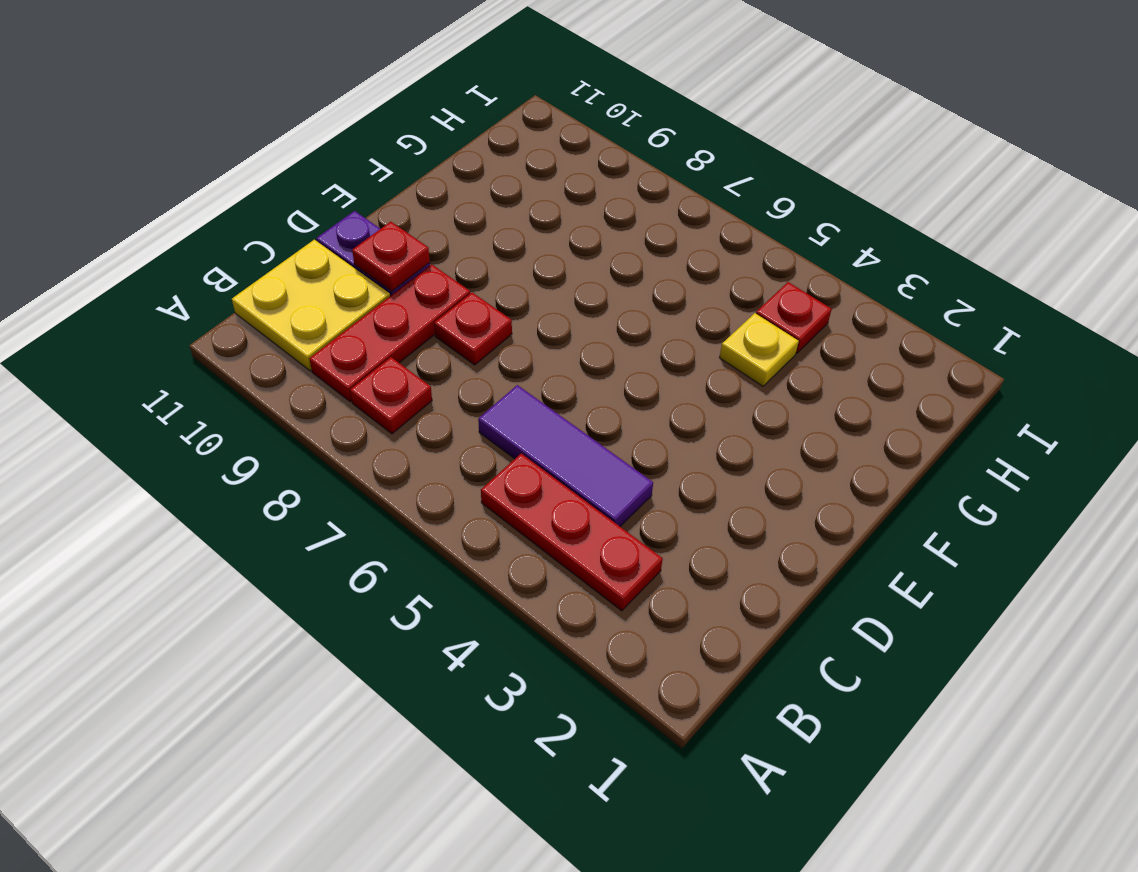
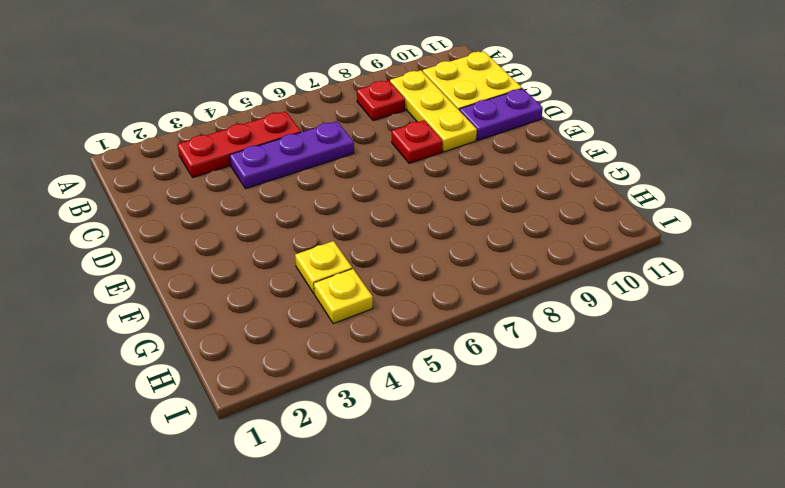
red plate B9:D9 level 1 -> yellow plate B9:D9 level 1
purple tile C4:C6 level 1 -> purple plate C4:C6 level 1
red plate D10 level 2 -> none
red plate H4 level 1 -> yellow plate H4 level 1

